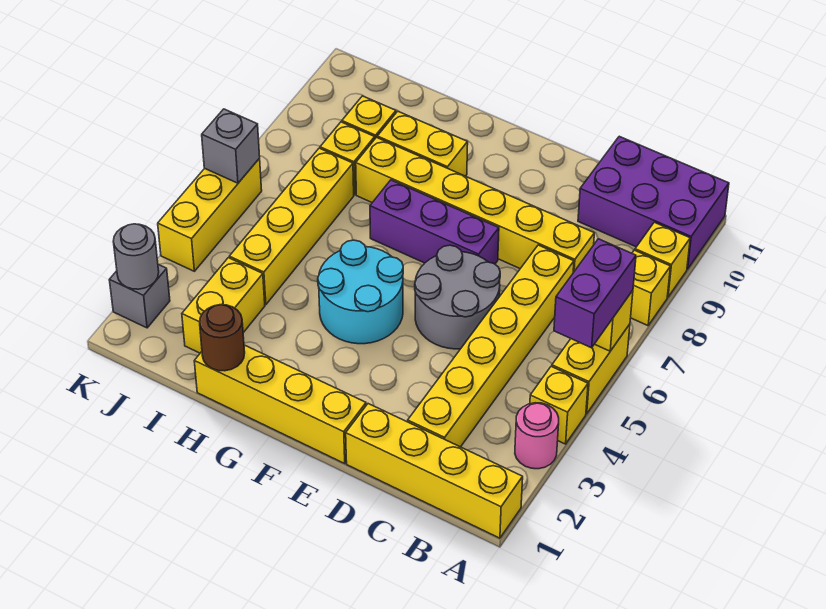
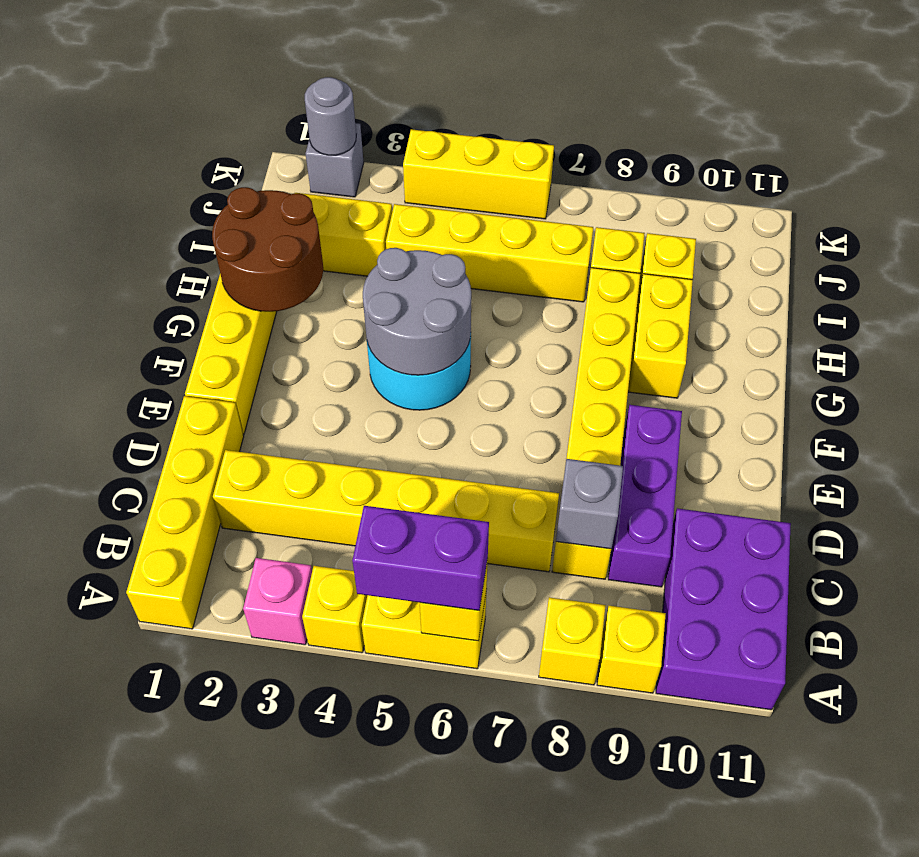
pink round brick A3 level 1 -> pink brick A3 level 1
grey round brick D5:E6 level 1 -> grey round brick F4:G5 level 2
purple brick E7:G7 level 1 -> purple brick C9:E9 level 1
brown round brick H1 level 2 -> brown round brick G1:H2 level 2
grey brick K6 level 2 -> grey brick C8 level 2

